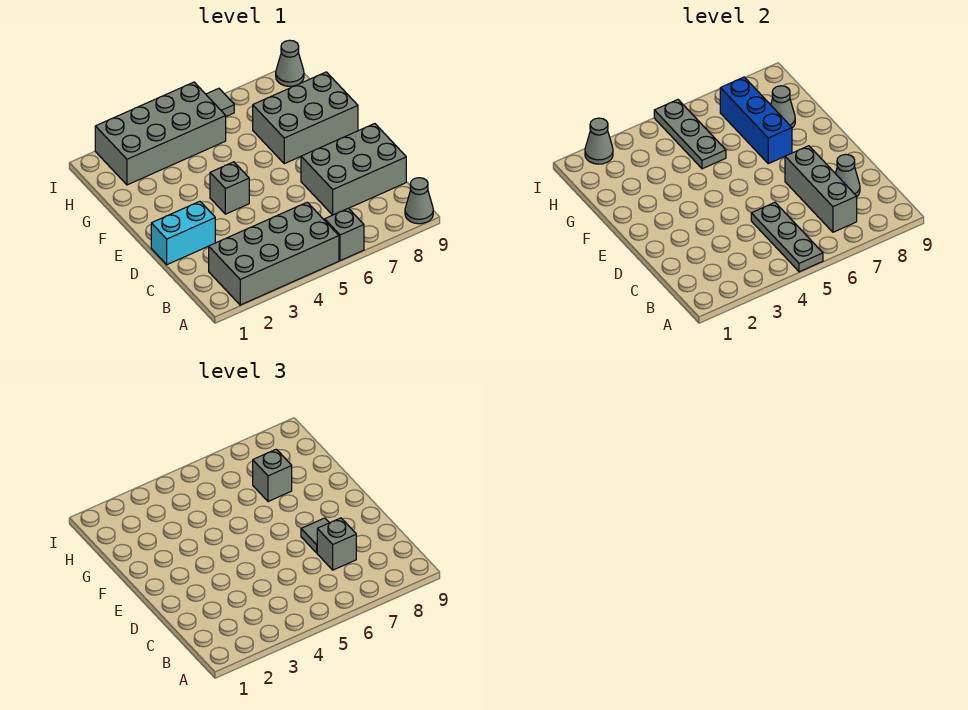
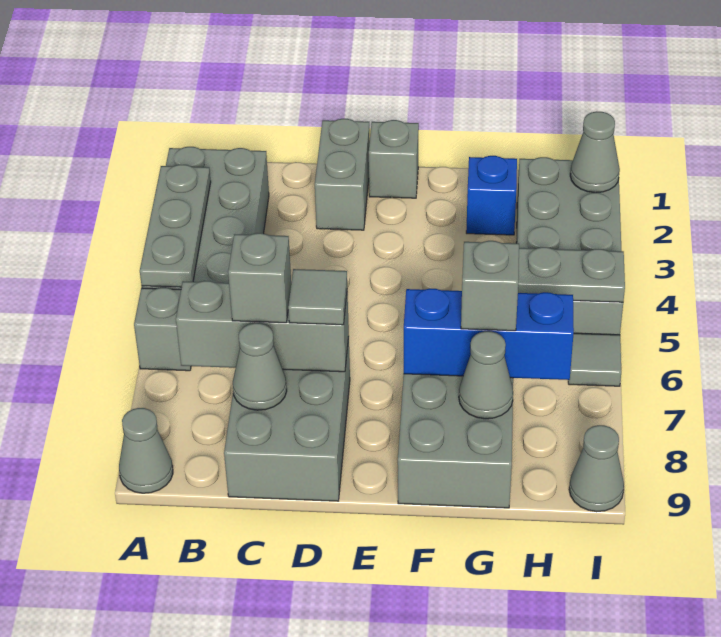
grey plate A5:C5 level 2 -> grey plate A3:A5 level 2
cyan brick D1:D2 level 1 -> grey brick D1:D2 level 1
grey brick E4 level 1 -> grey brick E1 level 1
none -> blue brick G2 level 1

